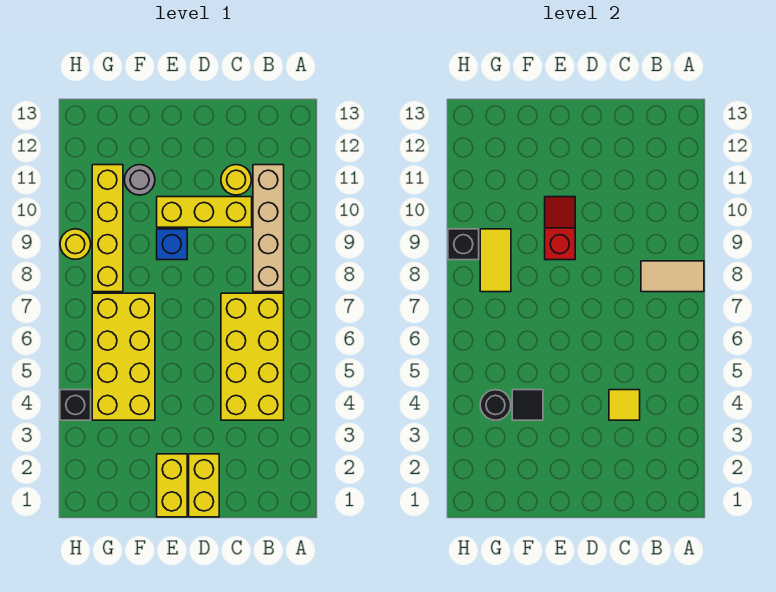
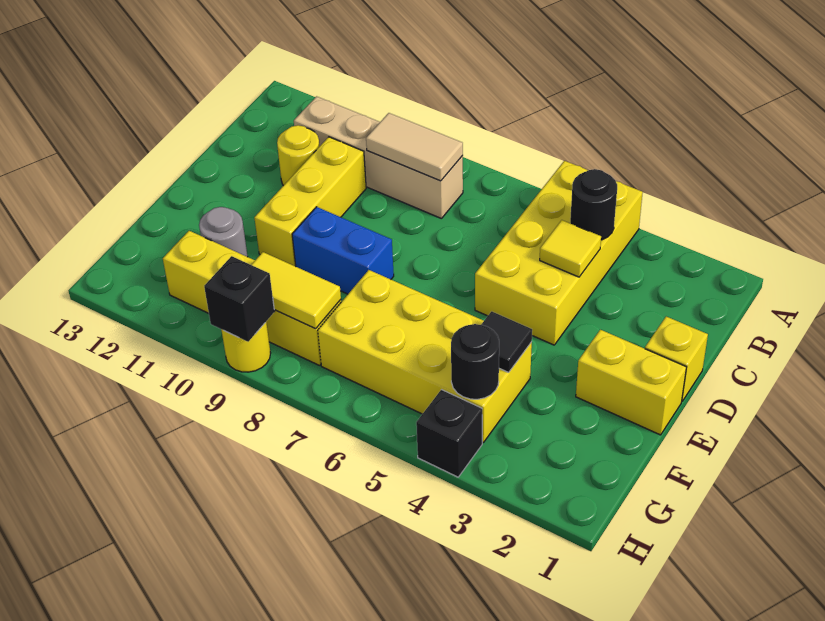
tan tile A8:B8 level 2 -> tan tile B8:B9 level 2
yellow brick B4:C7 level 1 -> yellow brick A4:D5 level 1
none -> black round brick B4 level 2
yellow brick D1:D2 level 1 -> yellow brick D1 level 1
blue brick E9 level 1 -> blue brick E8:E9 level 1
red slope E9:E10 level 2 top 9 -> none

